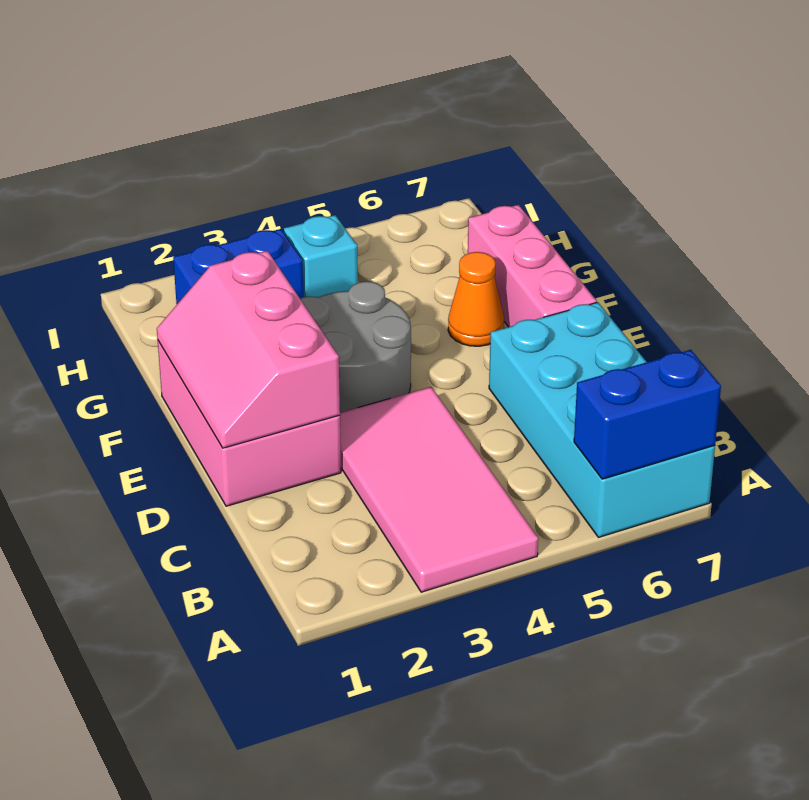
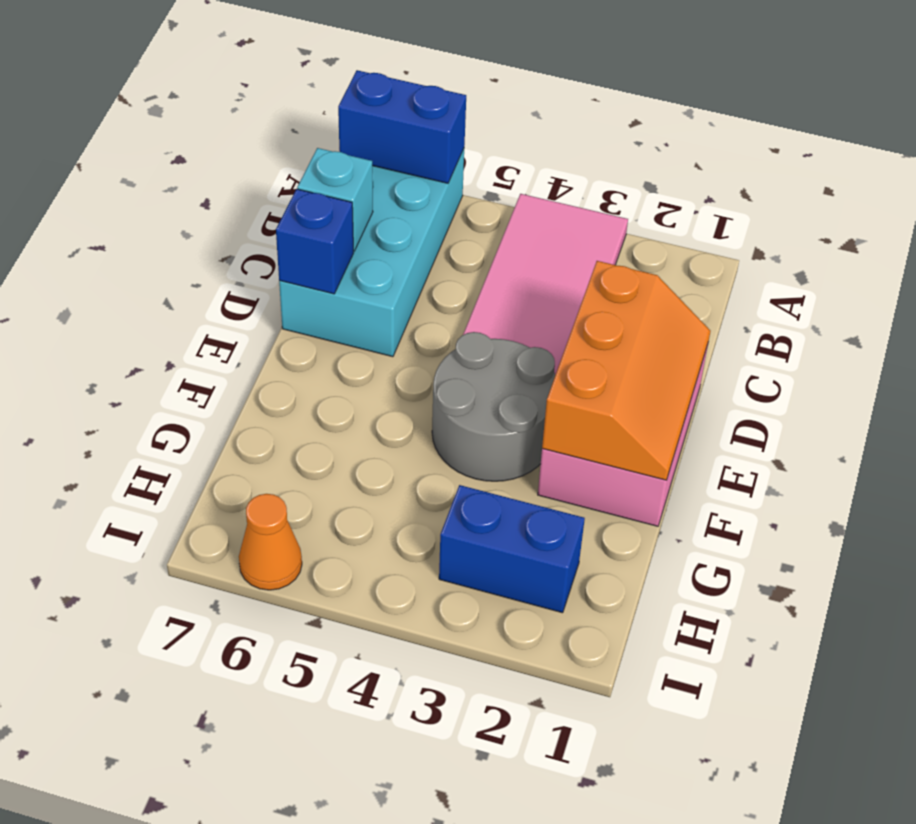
pink slope D1:F2 level 2 top 2 -> orange slope D1:F2 level 2 top 2
none -> blue brick D7 level 2
pink brick E7:G7 level 1 -> none
orange cone F6 level 1 -> orange cone I6 level 1
cyan brick H4 level 1 -> cyan brick C7 level 2

